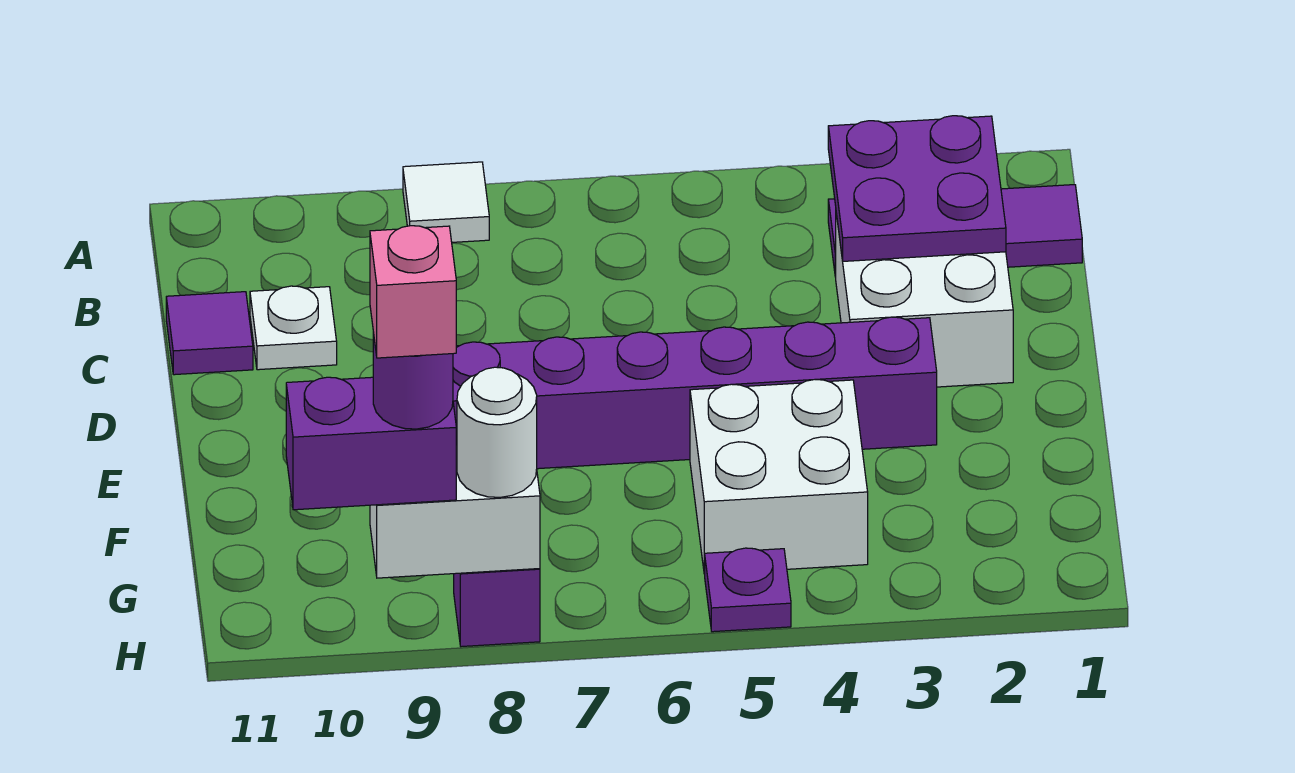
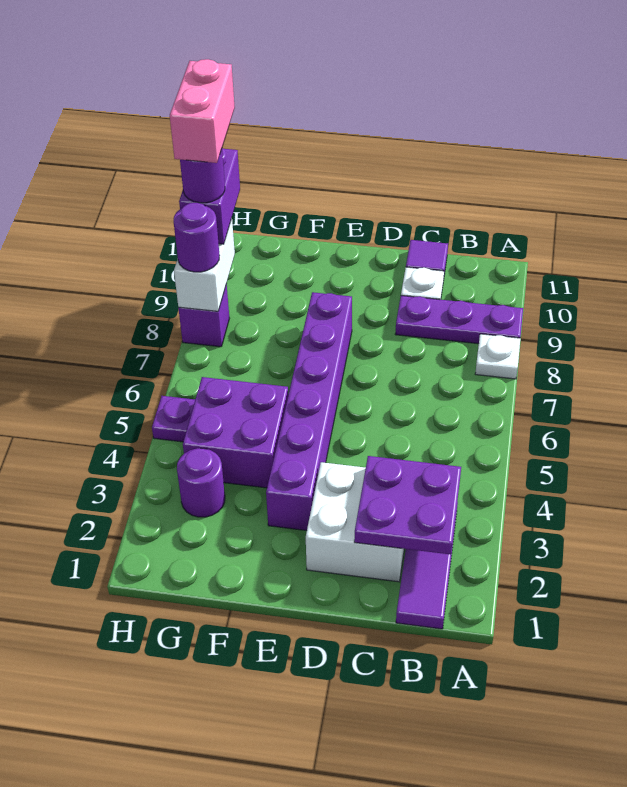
white tile A8 level 1 -> white plate A8 level 1
none -> purple plate A9:C9 level 1
white brick F4:G5 level 1 -> purple brick F4:G5 level 1
none -> purple round brick G3 level 1
white round brick H8 level 3 -> purple round brick H8 level 3
pink brick H9 level 5 -> pink brick H9:H10 level 5

